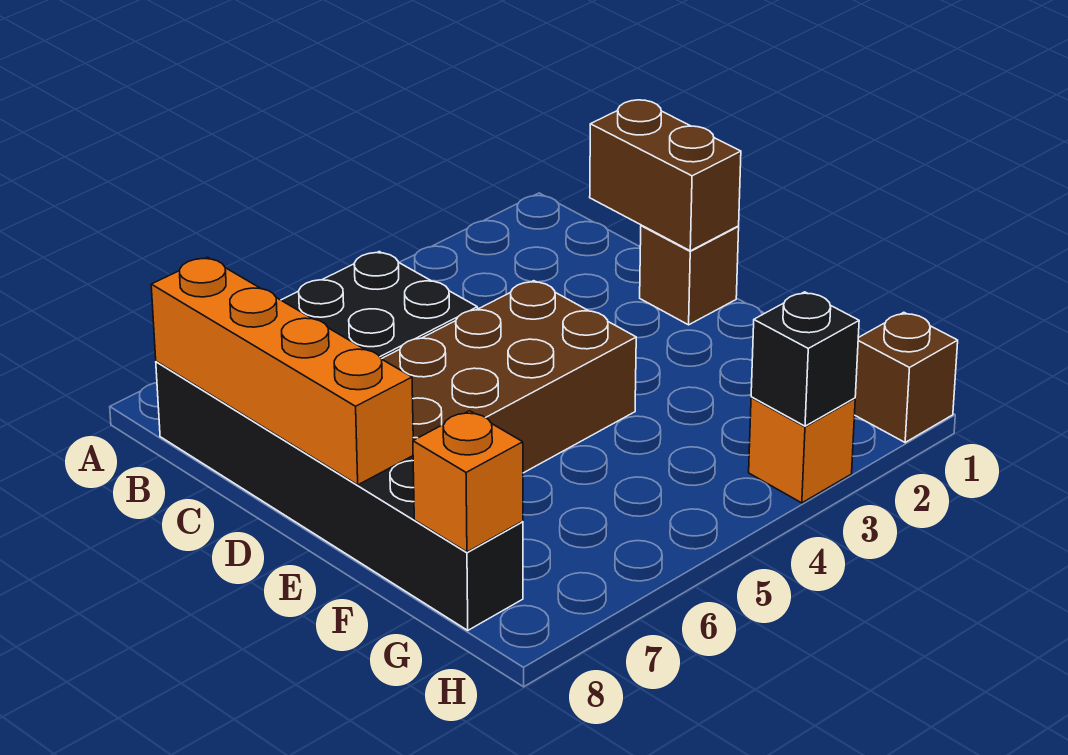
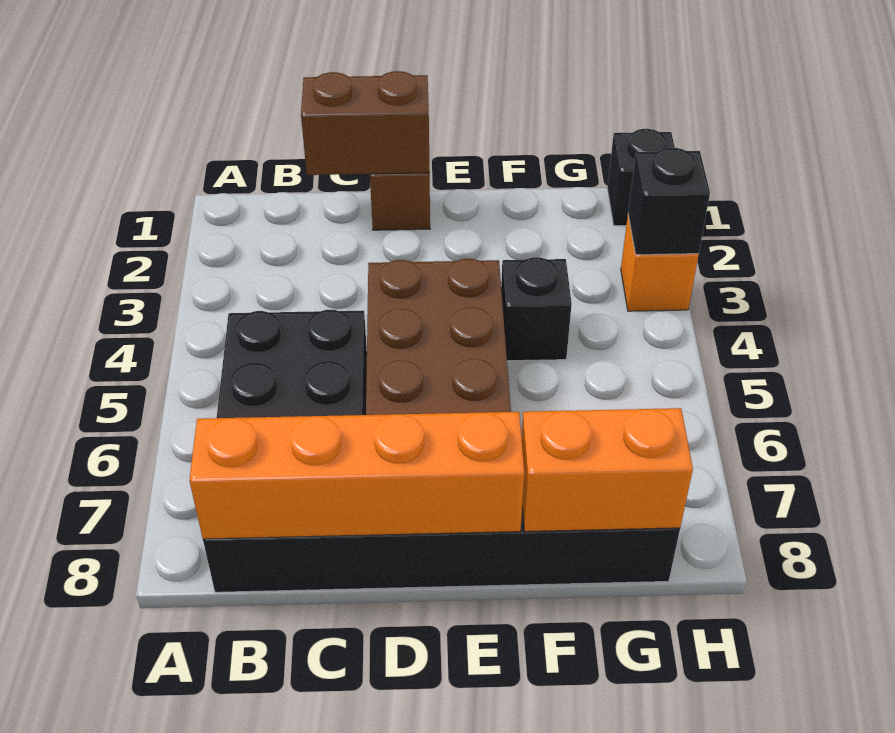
none -> black brick F4 level 1
orange brick G8 level 2 -> orange brick F8:G8 level 2
brown brick H1 level 1 -> black brick H1 level 1

